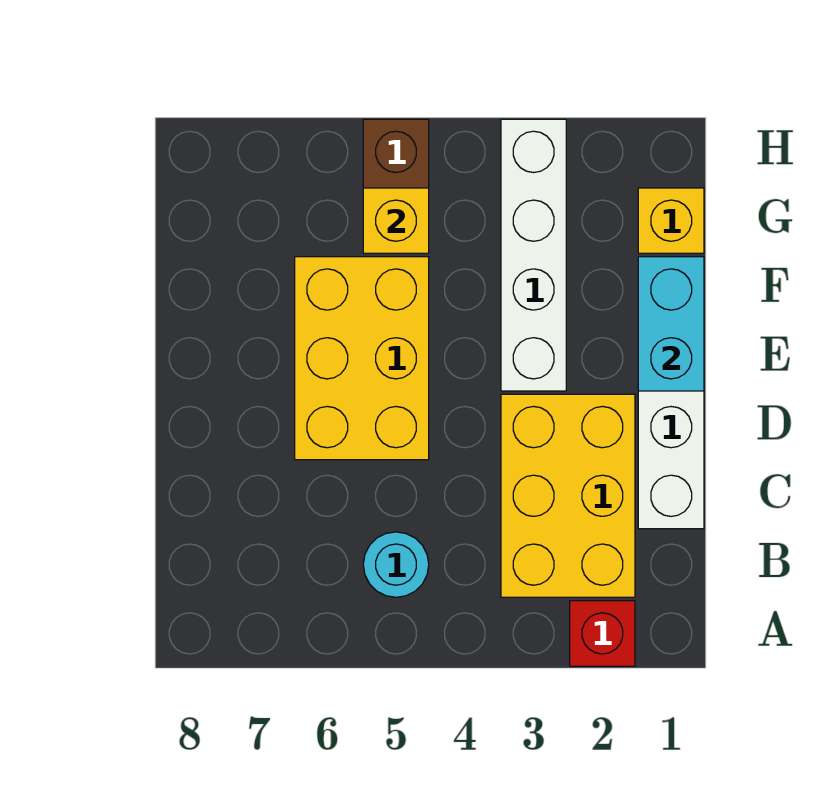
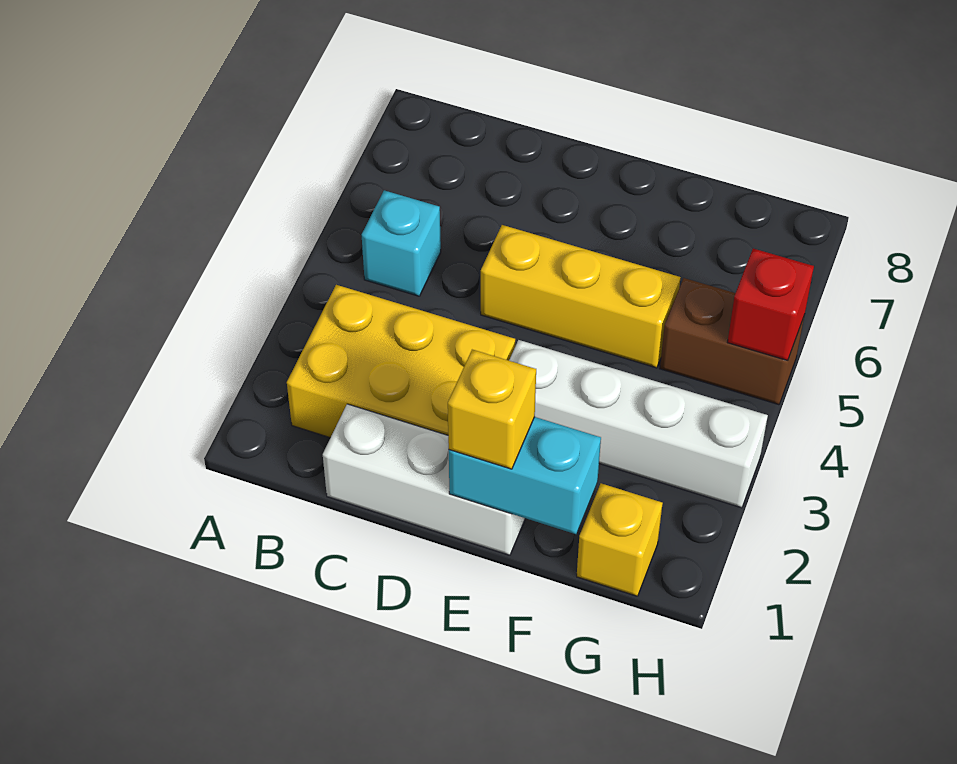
red brick A2 level 1 -> red brick H5 level 2
cyan round brick B5 level 1 -> cyan brick B5 level 1
yellow brick D5:F6 level 1 -> yellow brick D5:F5 level 1
yellow brick G5 level 2 -> yellow brick E1 level 3

